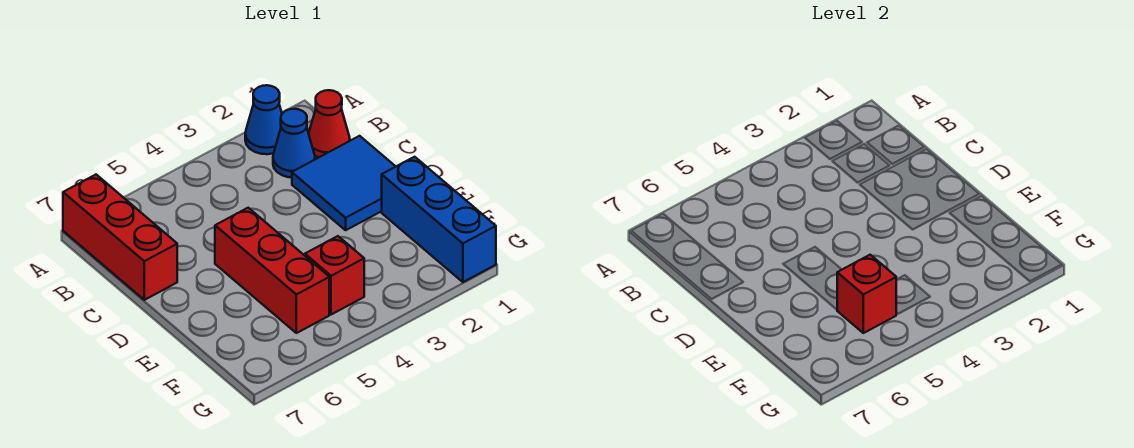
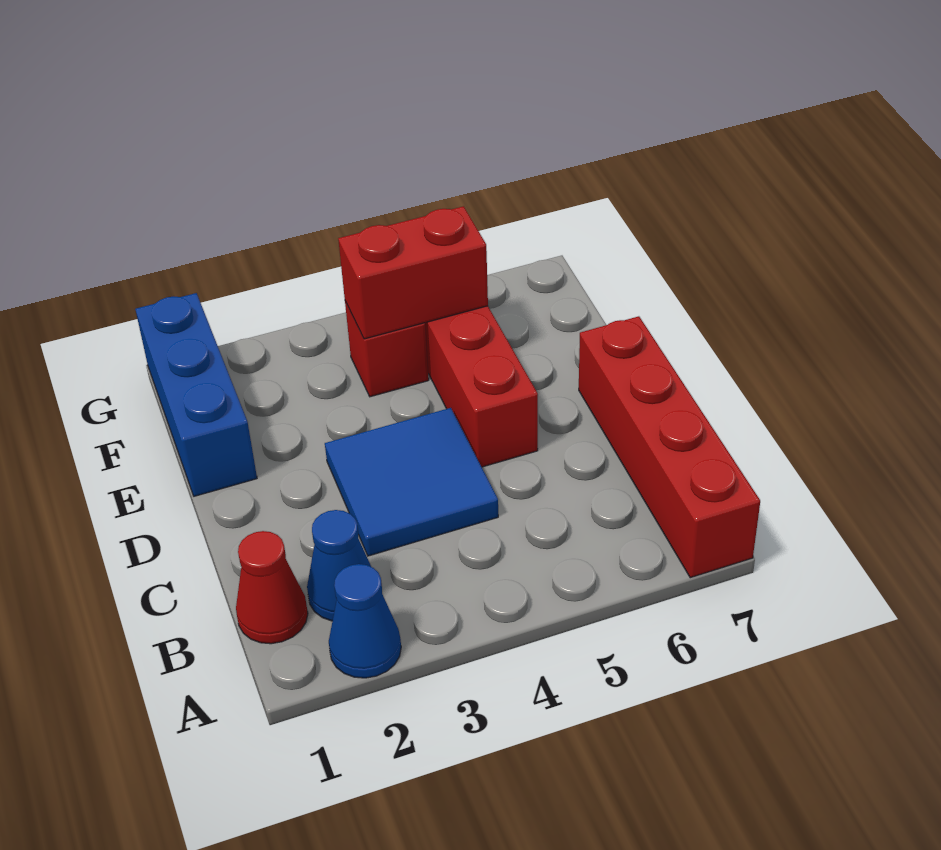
red brick A7:C7 level 1 -> red brick A7:D7 level 1
blue tile C1:D2 level 1 -> blue tile C3:D4 level 1
red brick F5 level 2 -> red brick F4:F5 level 2

